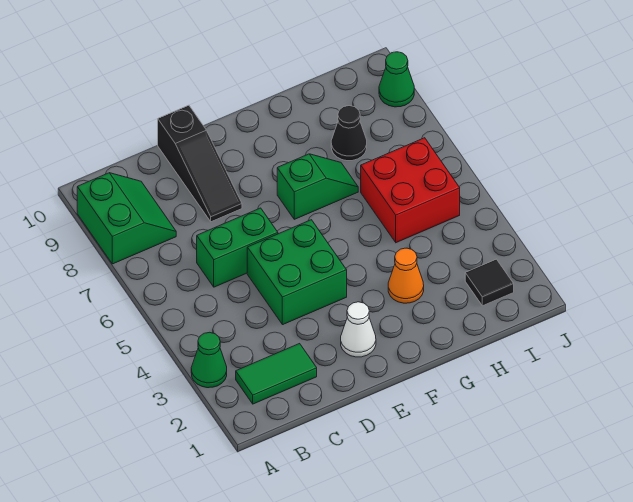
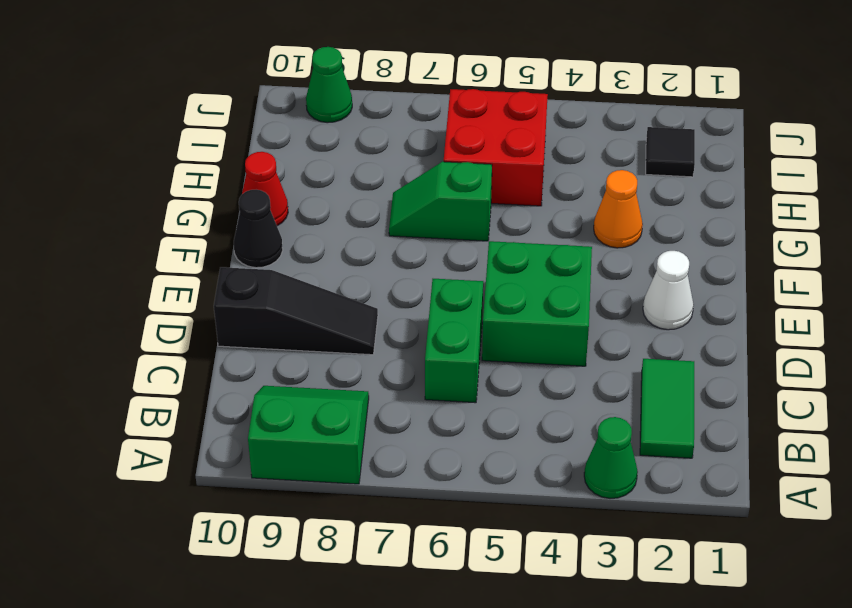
green slope F7:G7 level 1 top F -> green slope G6:G7 level 1 top 6
none -> red cone G10 level 1
black cone H8 level 1 -> black cone F10 level 1

